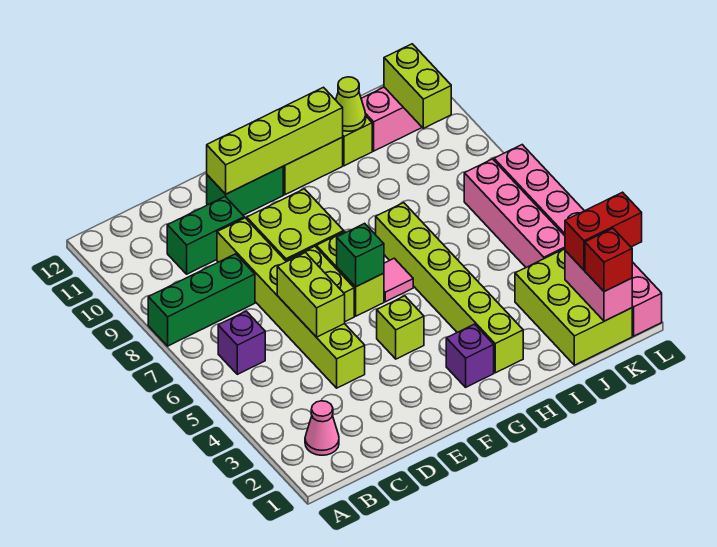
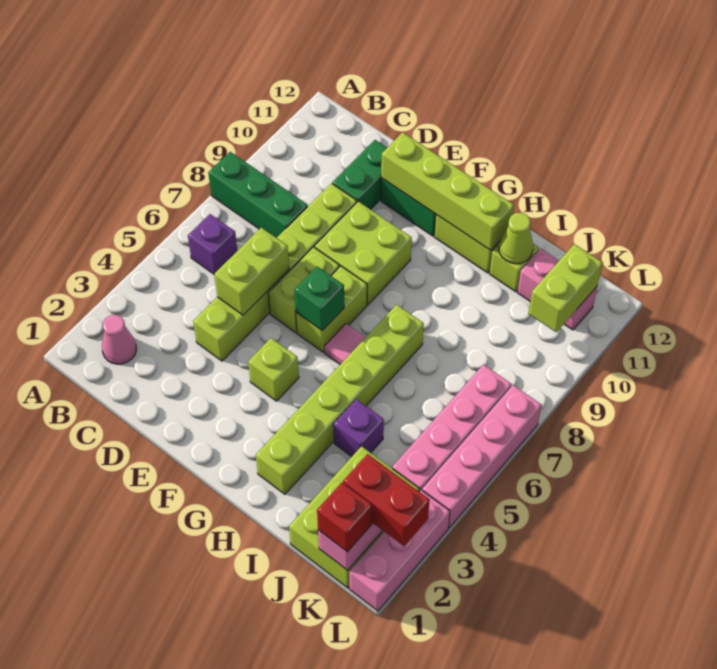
green brick C10:D10 level 1 -> green brick D10:D11 level 1
purple brick G2 level 1 -> purple brick I4 level 1

